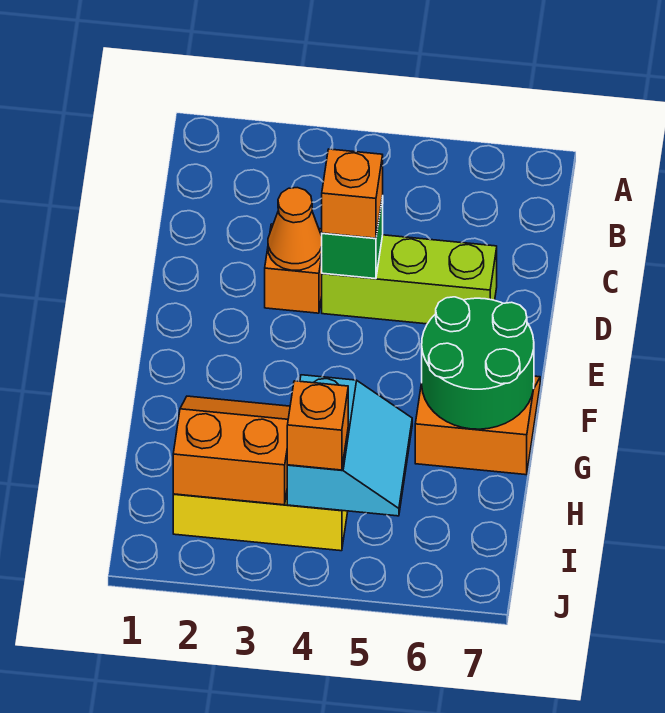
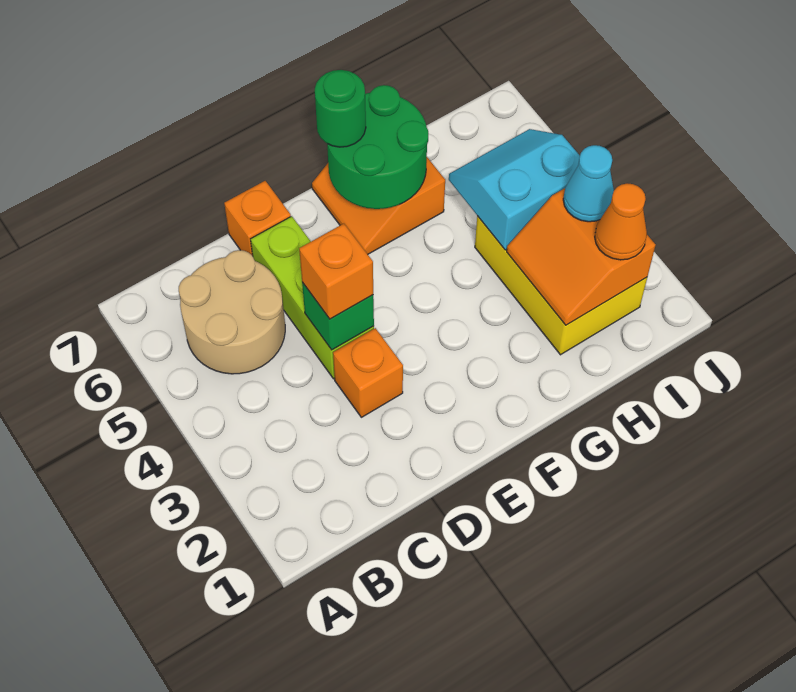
none -> tan round brick B5:C6 level 1
orange cone D3 level 2 -> orange cone I2 level 3
none -> green round brick F7 level 3
none -> cyan cone I3 level 3
orange brick I4 level 3 -> orange brick D7 level 1

